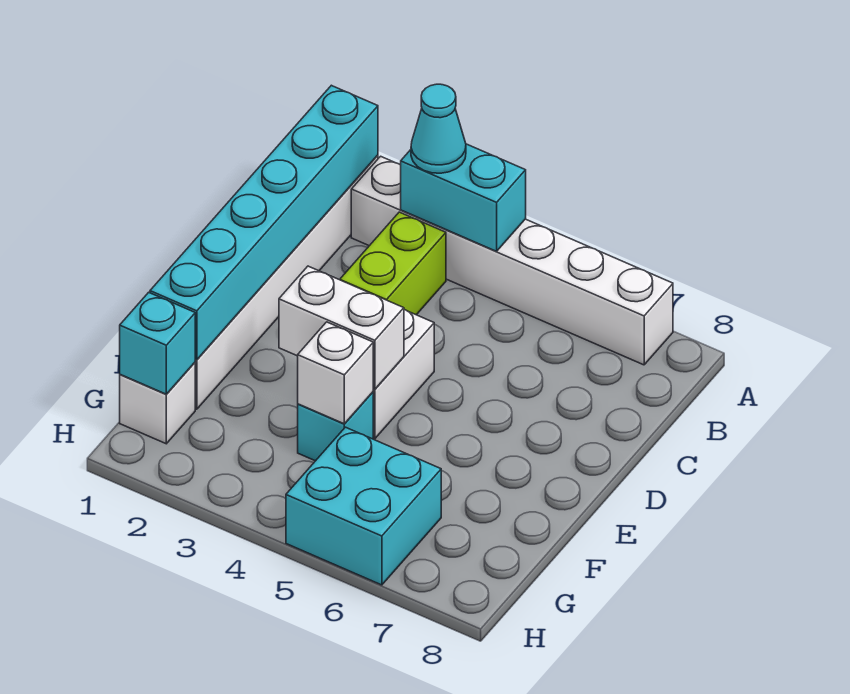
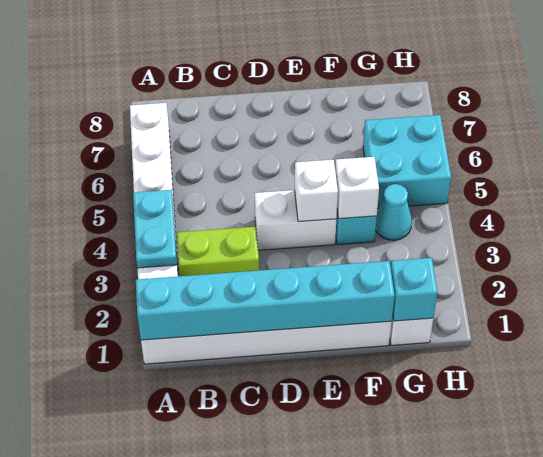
cyan brick A3:A4 level 2 -> cyan plate A3:A4 level 2
cyan cone A3 level 3 -> cyan cone G4 level 1
white brick E3:E4 level 2 -> white brick E4 level 2

